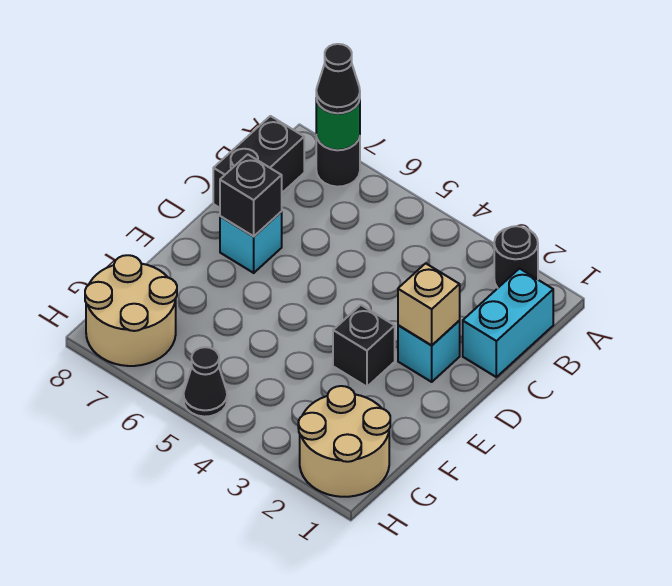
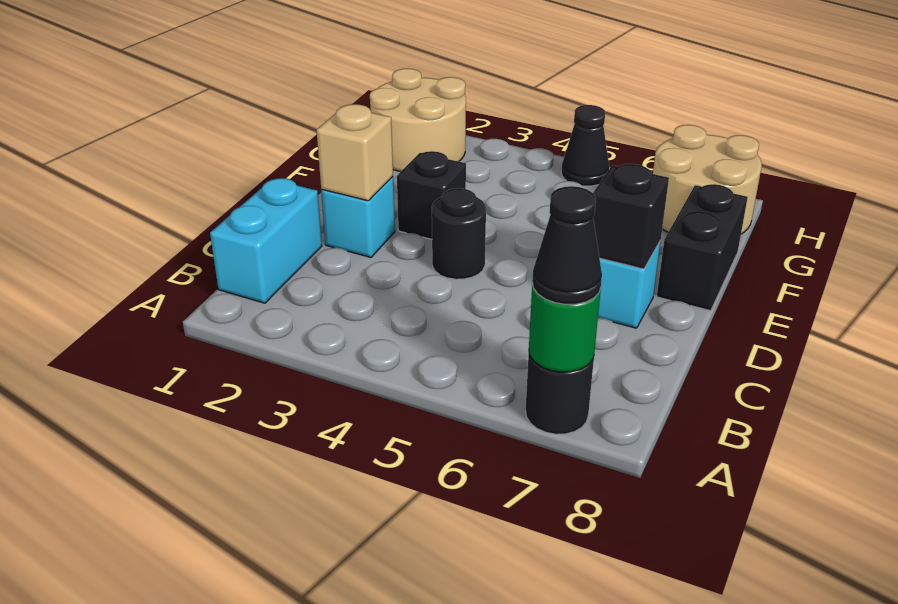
black round brick A2 level 1 -> black round brick D4 level 1
black brick B8:C8 level 1 -> black brick E8:F8 level 1

